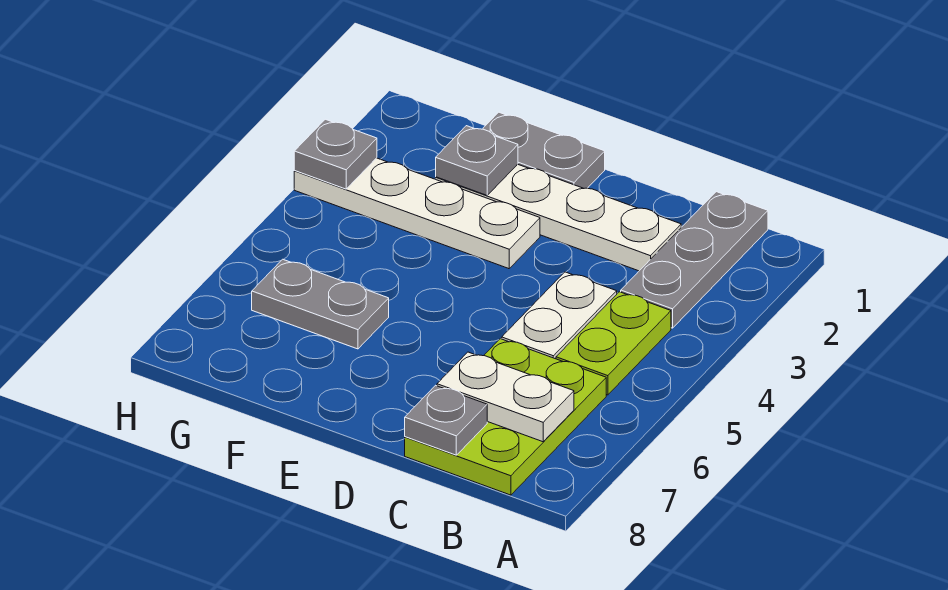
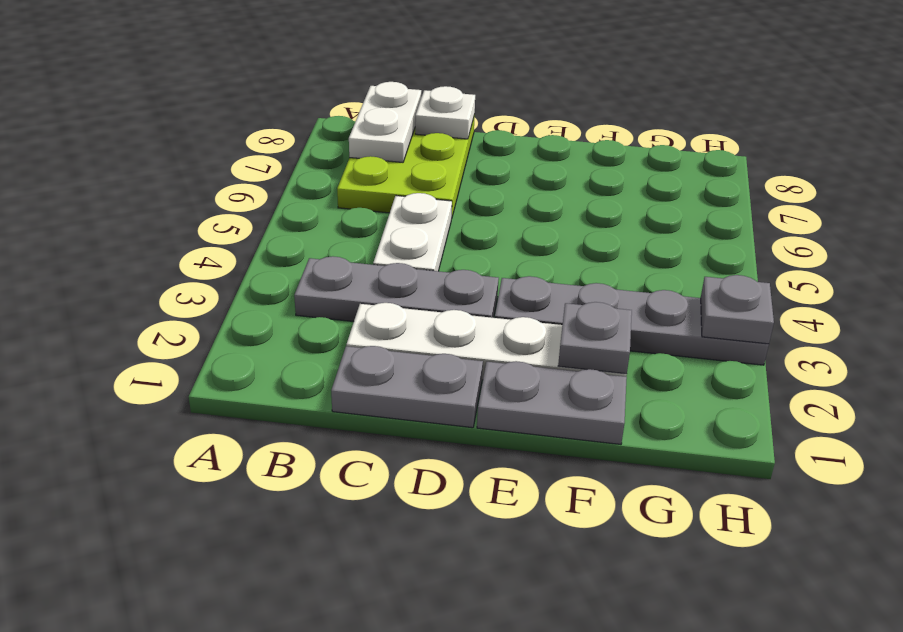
grey plate B1:B3 level 1 -> grey plate B3:D3 level 1
lime plate B4:B5 level 1 -> none
white plate B7:C7 level 2 -> white plate B7:B8 level 2
grey plate C8 level 2 -> white plate C8 level 2
white plate E3:H3 level 1 -> grey plate E3:H3 level 1
grey plate F6:G6 level 1 -> grey plate C1:D1 level 1

